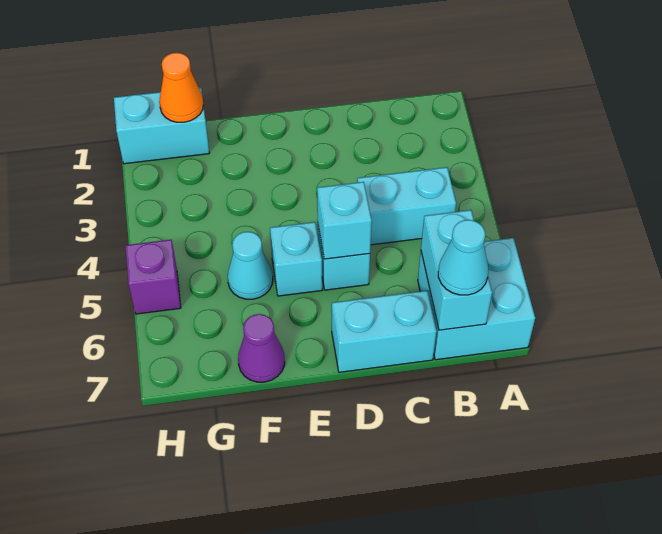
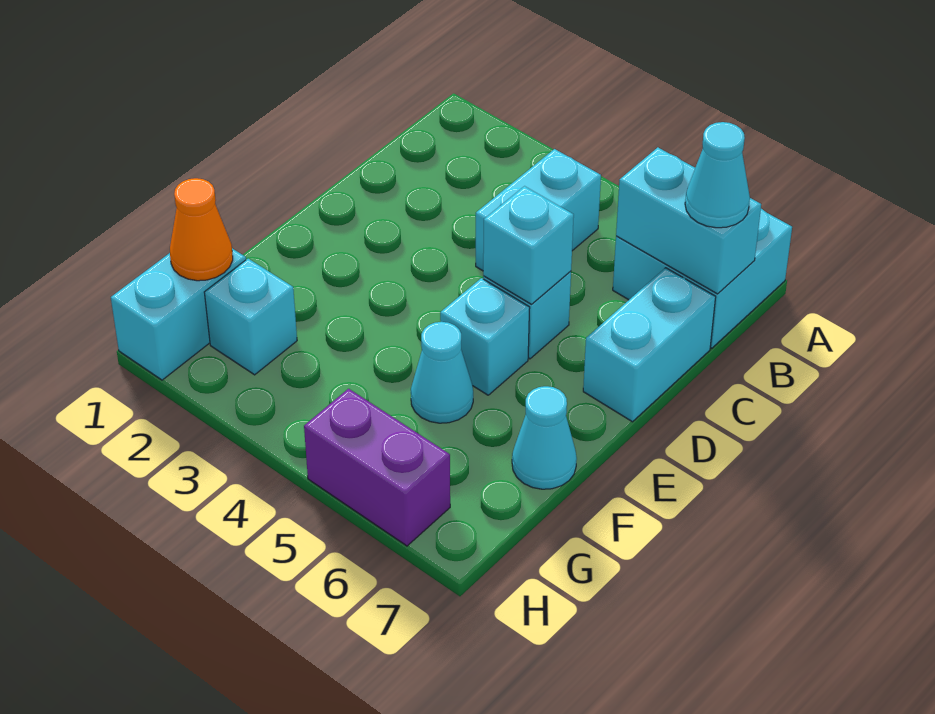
purple cone F7 level 1 -> cyan cone F7 level 1
none -> cyan brick G2 level 1
purple brick H5 level 1 -> purple brick H5:H6 level 1

